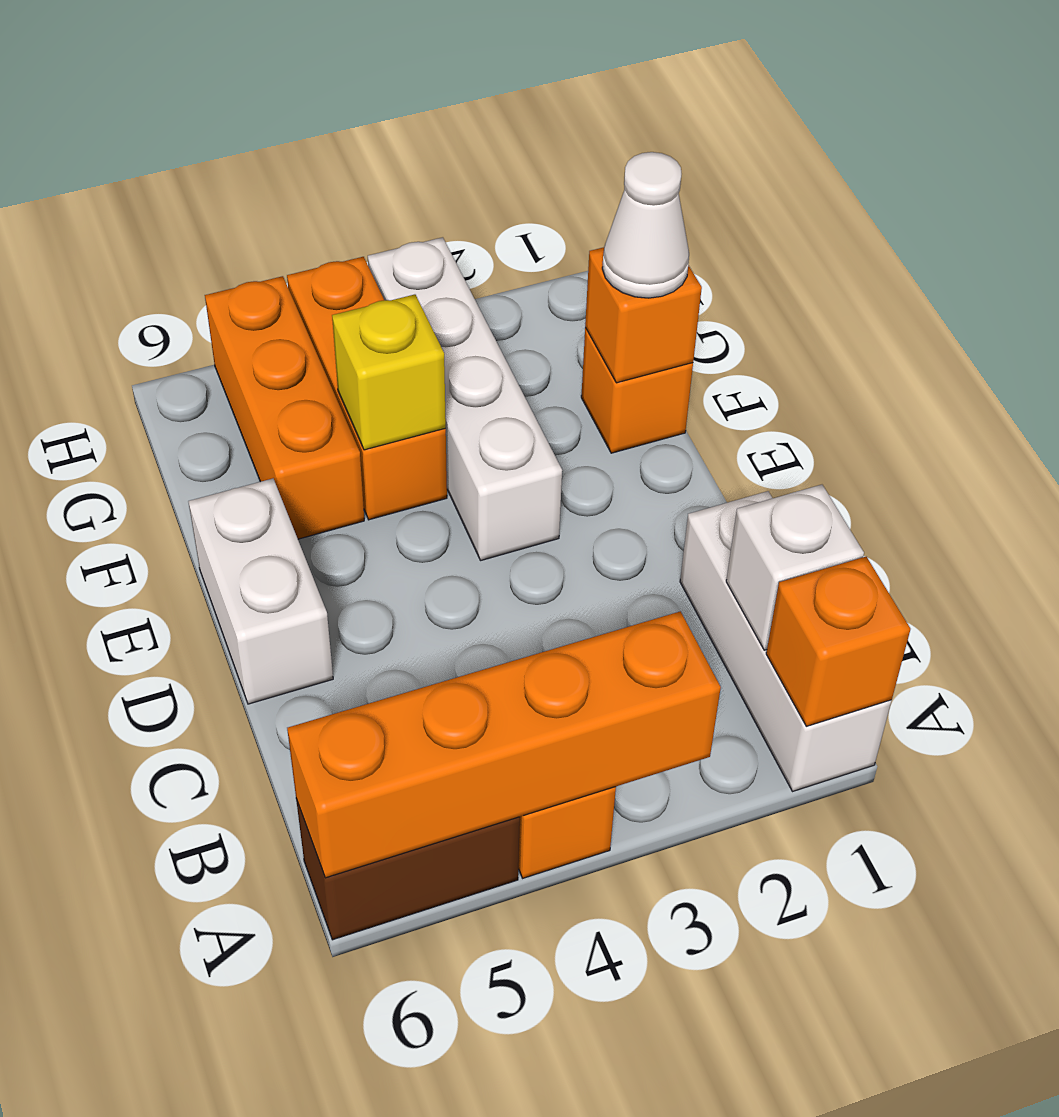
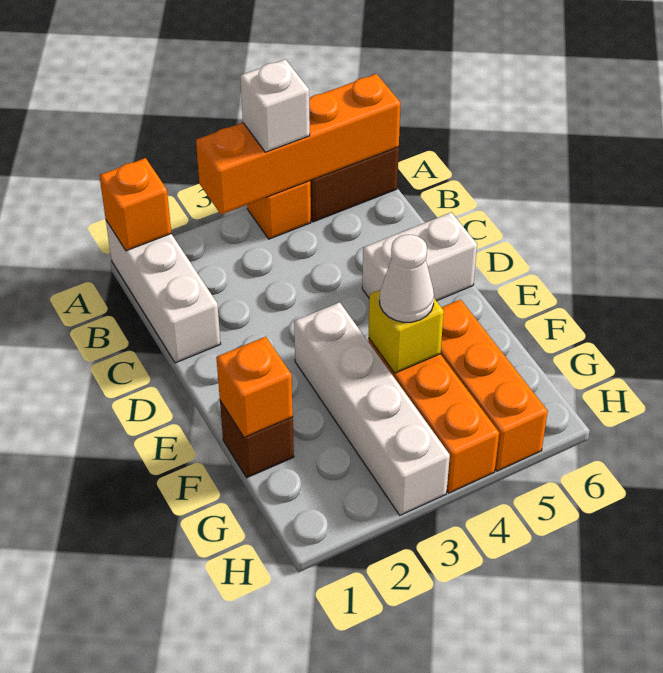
white brick B1 level 2 -> white brick A4 level 3
white brick D6:E6 level 1 -> white brick D5:D6 level 1
orange brick F1 level 1 -> brown brick F1 level 1
white cone F1 level 3 -> white cone F4 level 3

